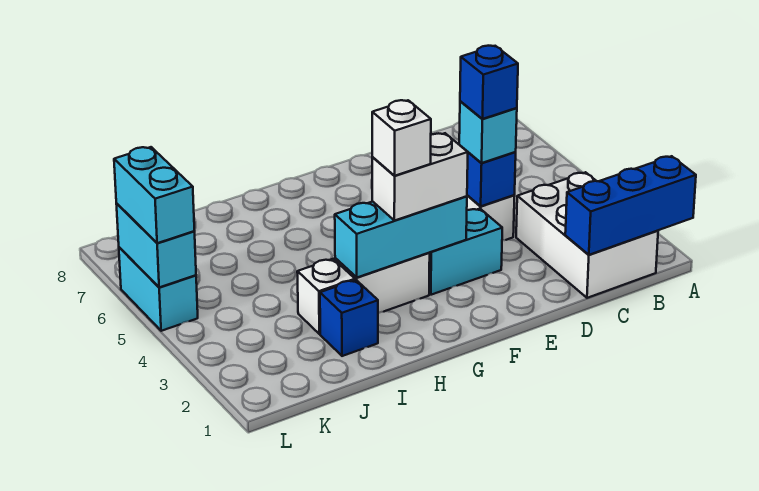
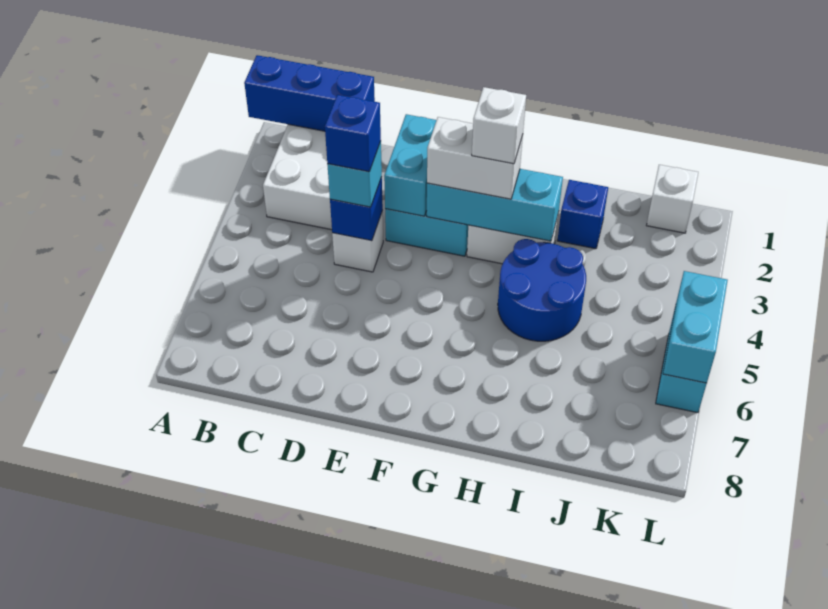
none -> blue round brick H4:I5 level 1
white brick I3 level 1 -> white brick K1 level 1
cyan brick L5:L6 level 3 -> cyan brick E2:E3 level 2

